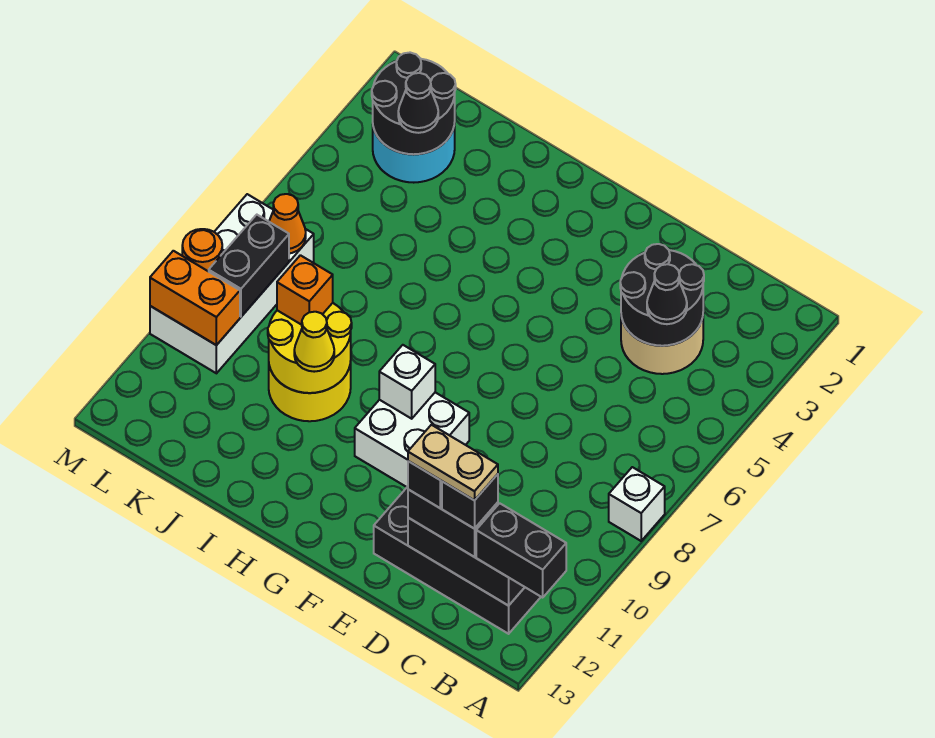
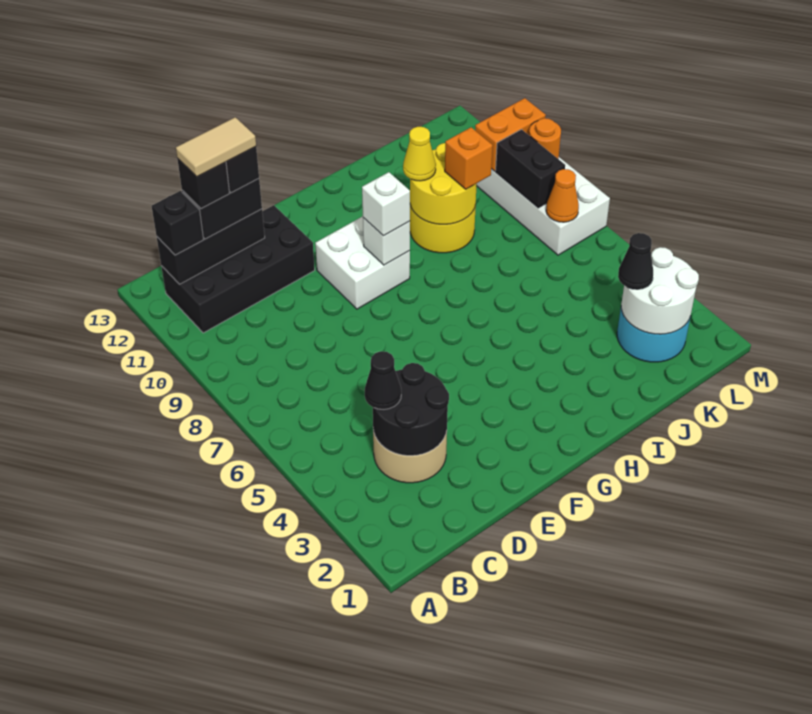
white brick A8 level 1 -> white brick G9 level 3
black brick A12:B12 level 3 -> black brick B12 level 3
tan plate C12:D12 level 5 -> tan tile C12:D12 level 5
black round brick K2:L3 level 2 -> white round brick K2:L3 level 2

